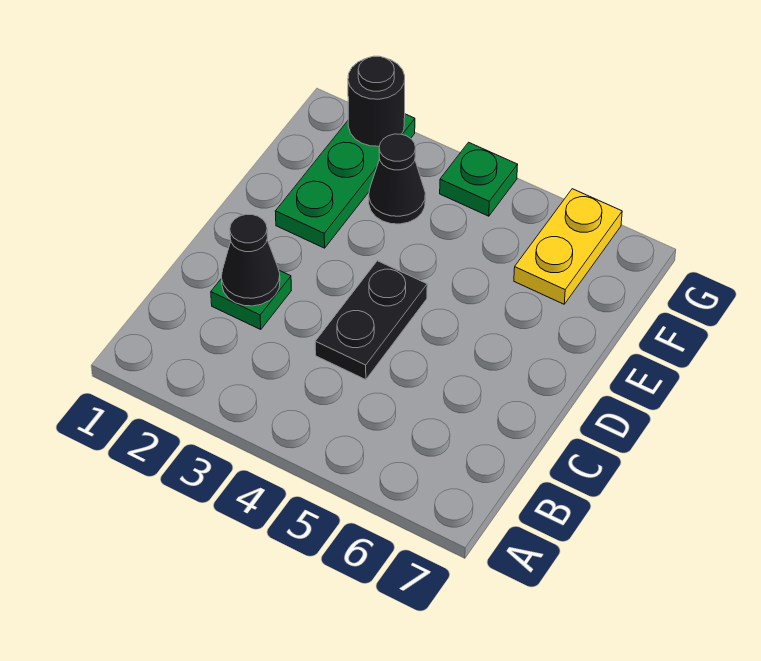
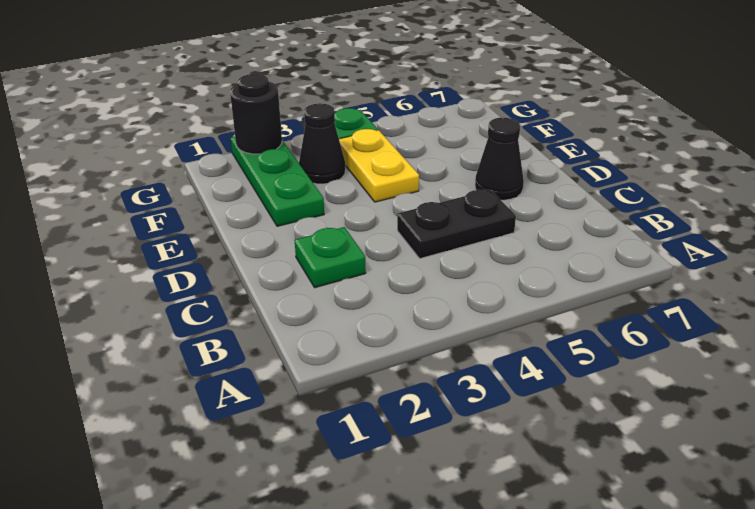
black cone C2 level 2 -> black cone D6 level 1
black plate C4:D4 level 1 -> black plate C4:C5 level 1
yellow plate F6:G6 level 1 -> yellow plate E4:F4 level 1

